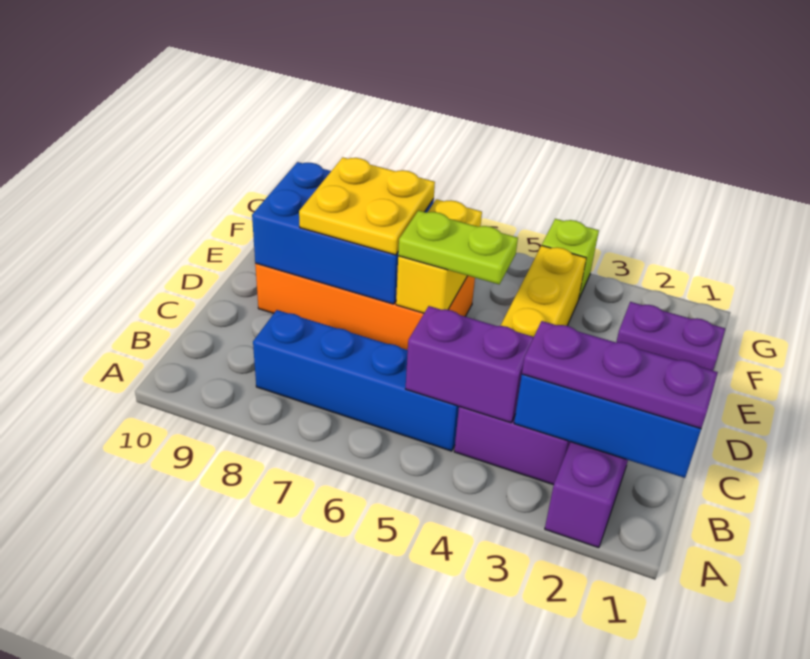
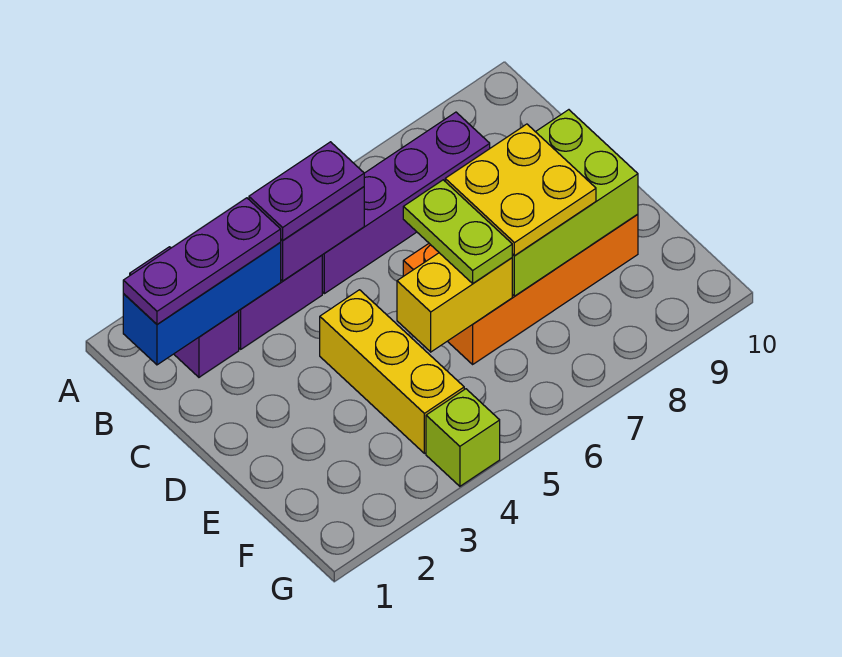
blue brick B5:B8 level 1 -> purple brick B5:B8 level 1
lime plate D5:D6 level 3 -> lime plate D6:E6 level 3
yellow brick D6:E6 level 2 -> yellow brick E5:E6 level 2
blue brick D7:E9 level 2 -> lime brick D7:E9 level 2
purple plate F1:F2 level 1 -> purple plate B4:B5 level 3

